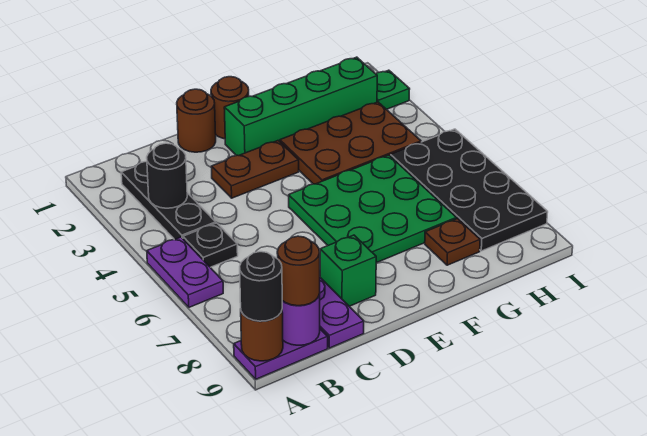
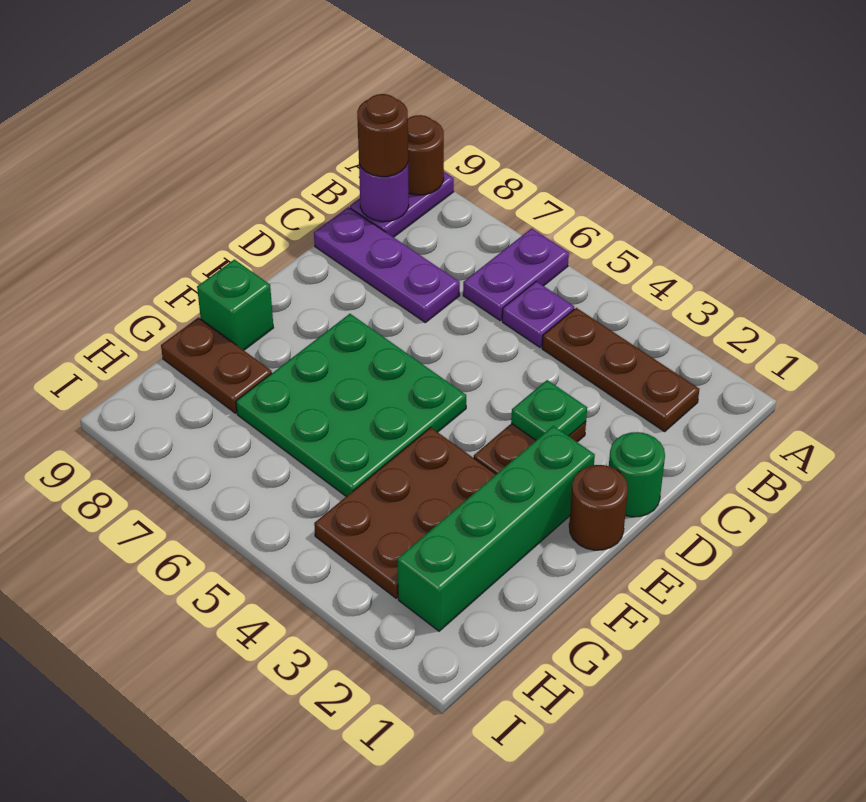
purple plate A5:A6 level 1 -> purple plate A6:B6 level 1
black round brick A9 level 3 -> none
black plate B2:B4 level 1 -> brown plate B2:B4 level 1
black round brick B3 level 2 -> none
black plate B5 level 1 -> purple plate B5 level 1
brown round brick D1 level 1 -> green round brick D1 level 1
green brick D8 level 1 -> green brick F9 level 1
brown plate G8 level 1 -> brown plate G8:G9 level 1
black plate H5:I8 level 1 -> none
green plate I2 level 1 -> green plate D3 level 2

